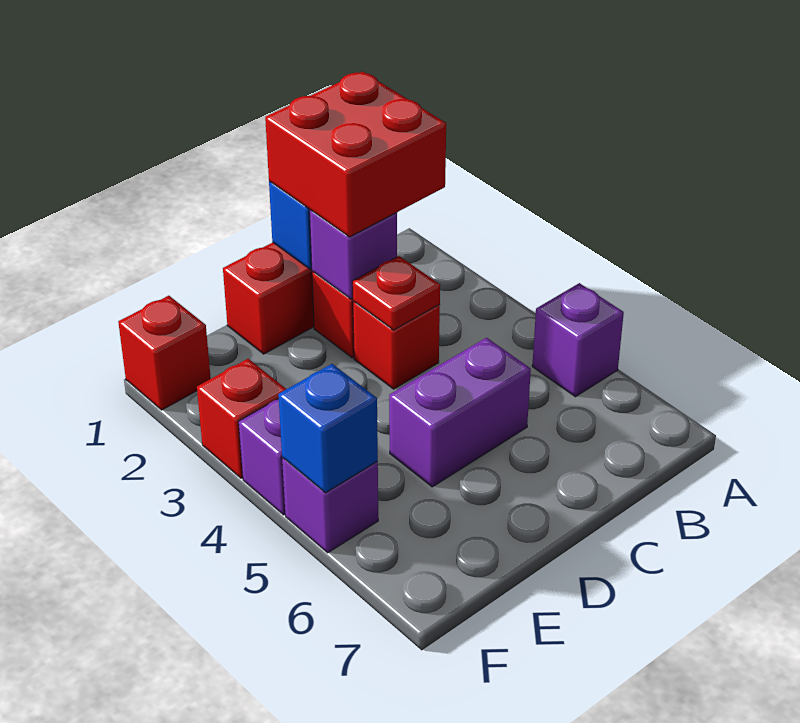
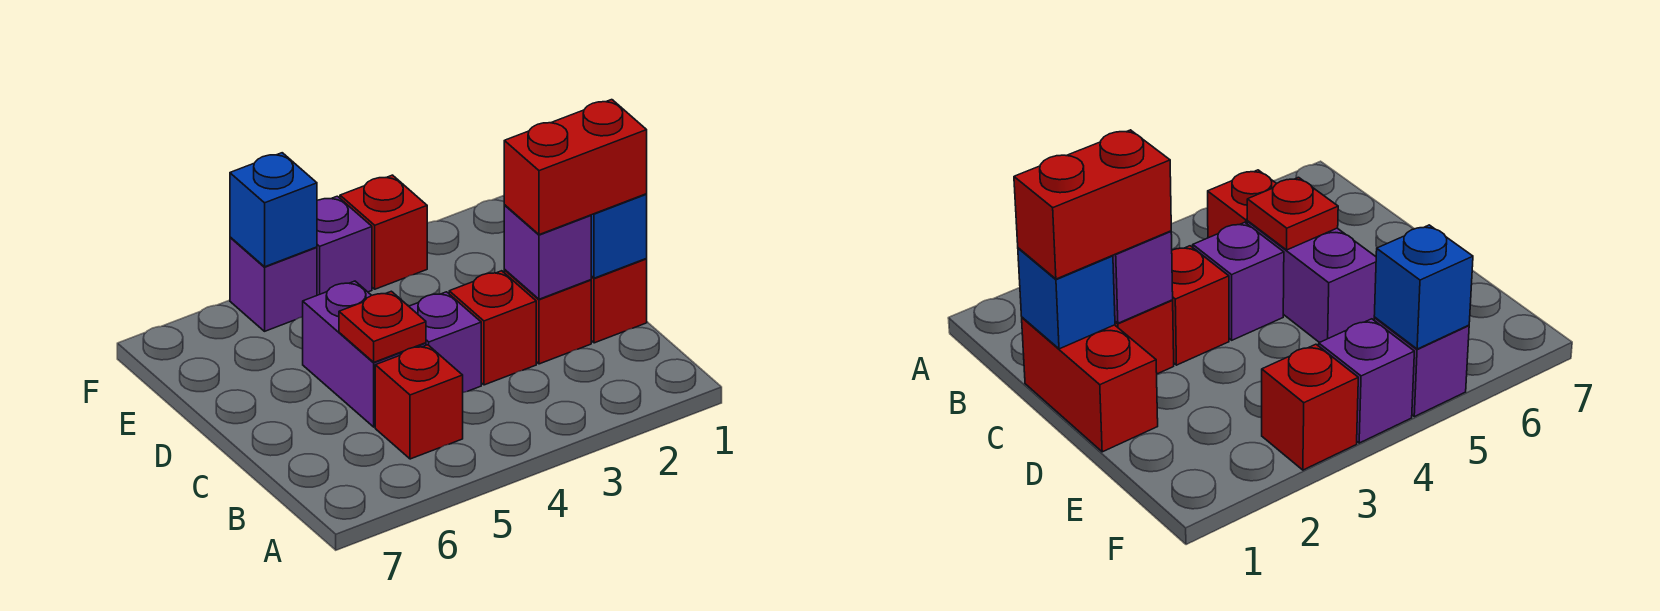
purple brick A5 level 1 -> purple brick C4 level 1
red brick B1:C2 level 3 -> red brick C1:C2 level 3
red plate C3 level 2 -> red plate C5 level 2
red brick F1 level 1 -> red brick B5 level 1

